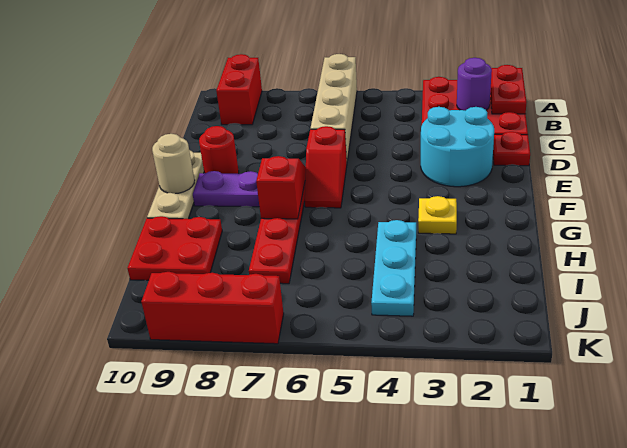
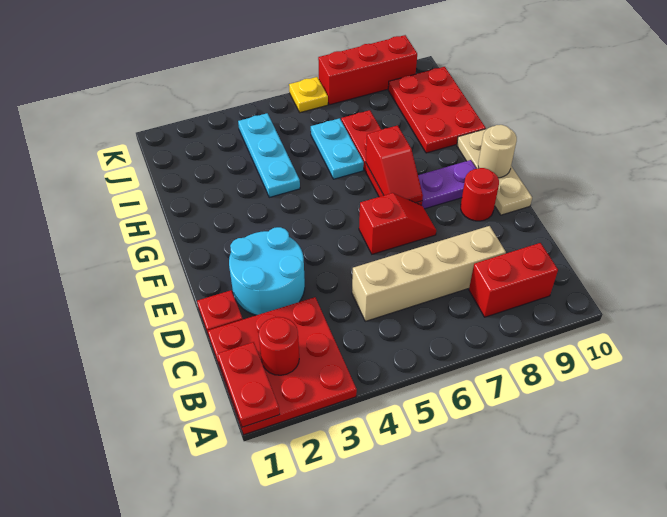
tan brick A6:D6 level 1 -> tan brick C5:C8 level 1
red brick A9:B9 level 1 -> red brick B8:B9 level 1
purple round brick B2 level 2 -> red round brick B2 level 2
red slope E6:F6 level 1 top E -> red slope E6:E7 level 1 top 6
yellow plate G3 level 1 -> yellow plate K6 level 1
none -> cyan plate H6:I6 level 1
red plate H9:I10 level 1 -> red plate H9:J10 level 1

